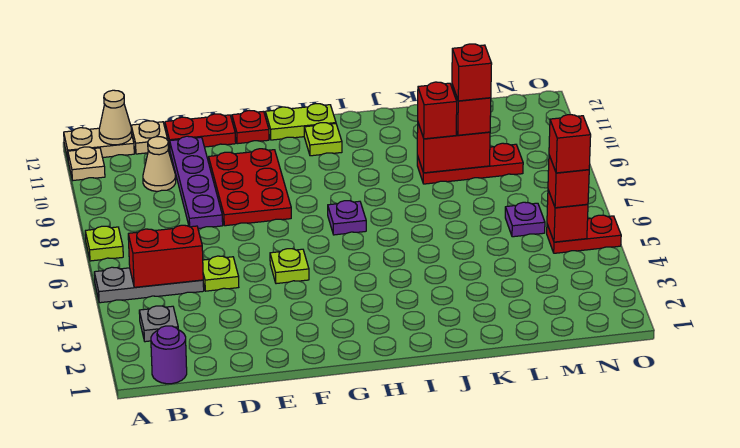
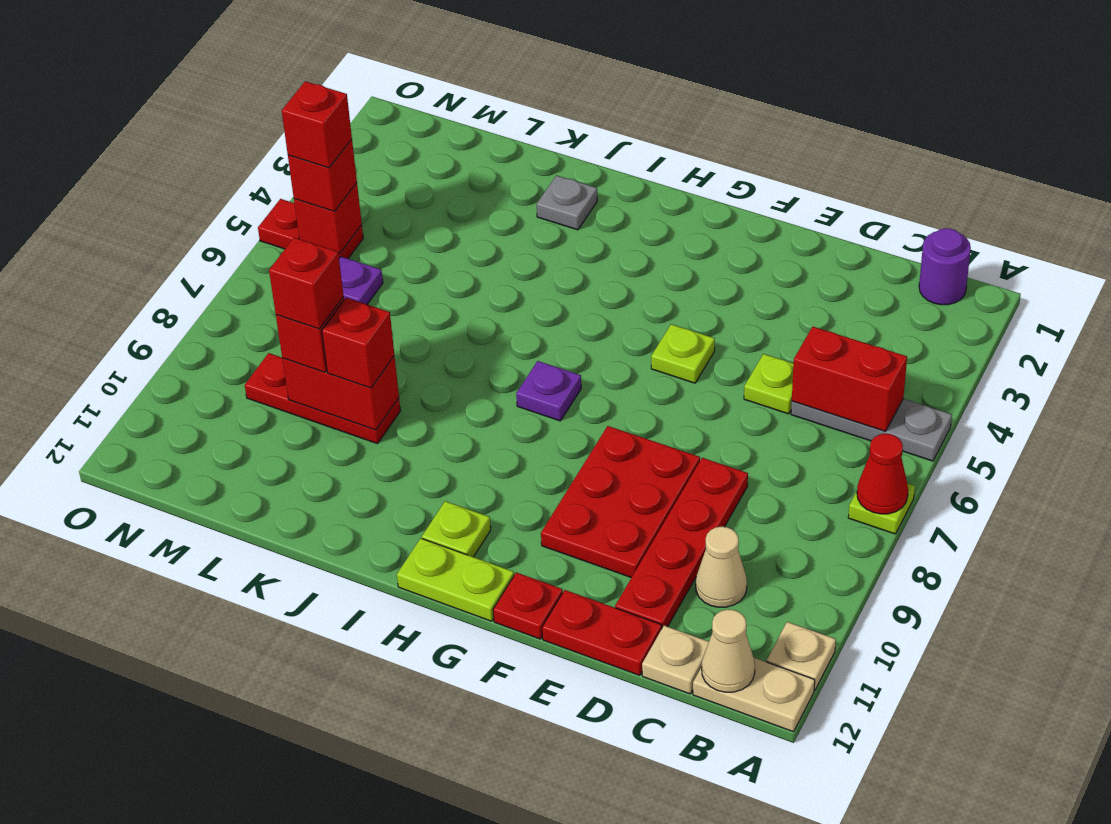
none -> red cone A7 level 2
grey plate B3 level 1 -> grey plate J2 level 1
purple plate D8:D11 level 1 -> red plate D8:D11 level 1

